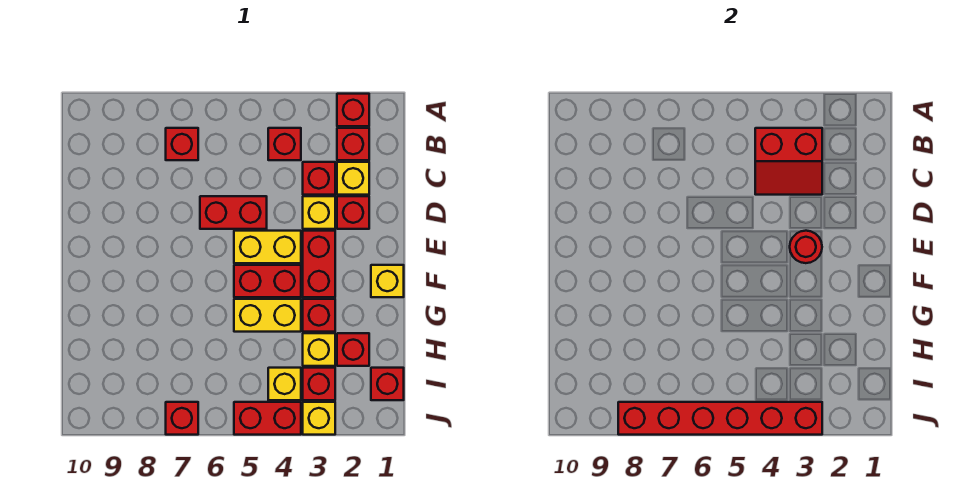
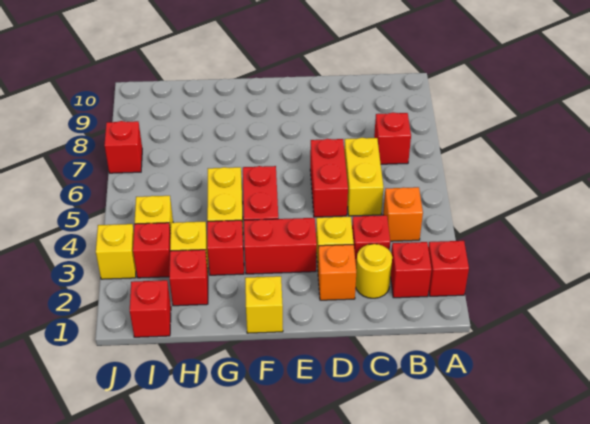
red slope B3:C4 level 2 top B -> none
red brick B4 level 1 -> orange brick B4 level 1
yellow brick C2 level 1 -> yellow round brick C2 level 1
red brick D2 level 1 -> orange brick D2 level 1
red round brick E3 level 2 -> none
yellow brick E4:E5 level 1 -> yellow brick C5:C6 level 1
red brick J3:J8 level 2 -> none
red brick J4:J5 level 1 -> none

